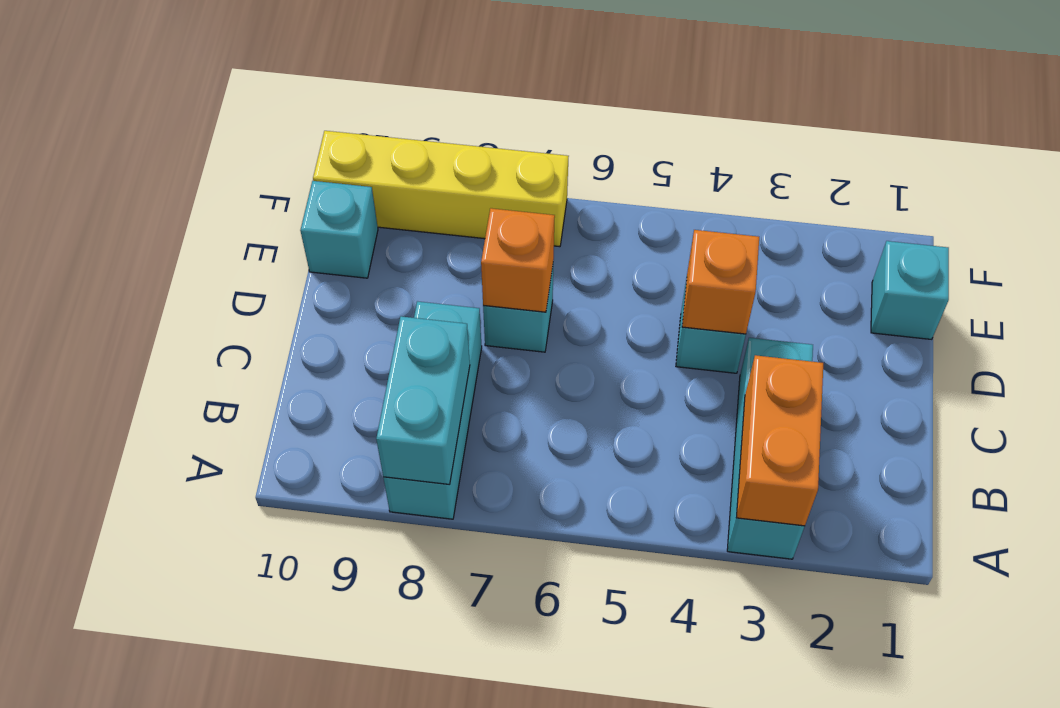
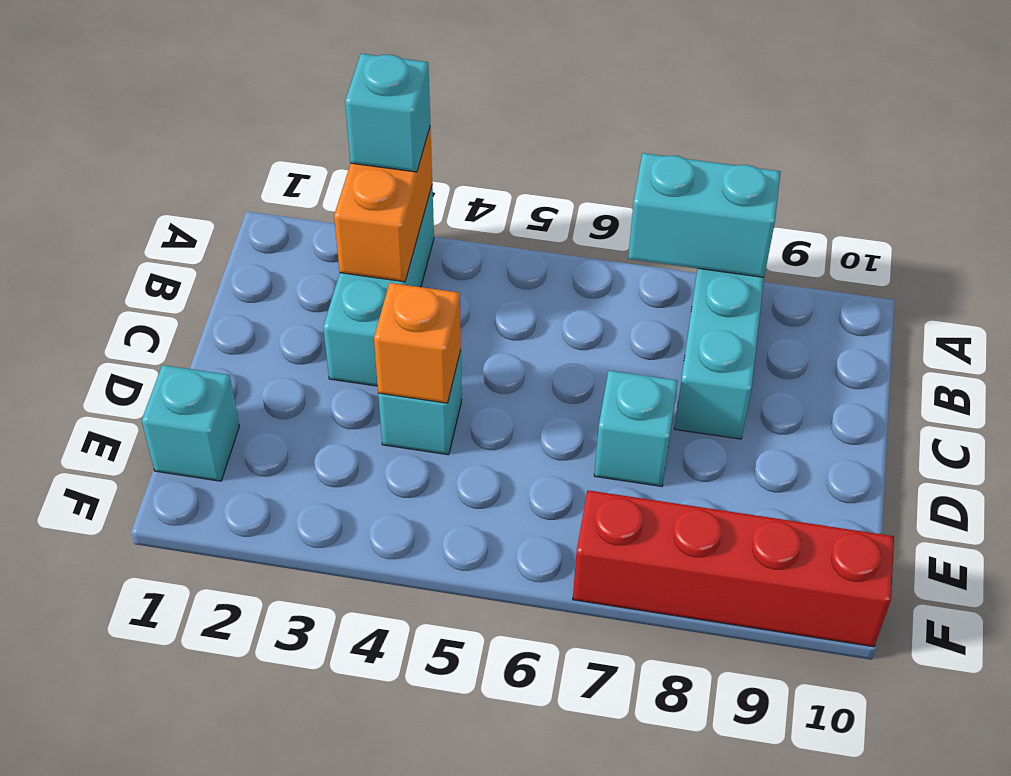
cyan brick A8:B8 level 2 -> cyan brick A7:A8 level 2
orange brick D7 level 2 -> none
cyan brick E10 level 1 -> cyan brick A3 level 3
yellow brick F7:F10 level 1 -> red brick F7:F10 level 1

